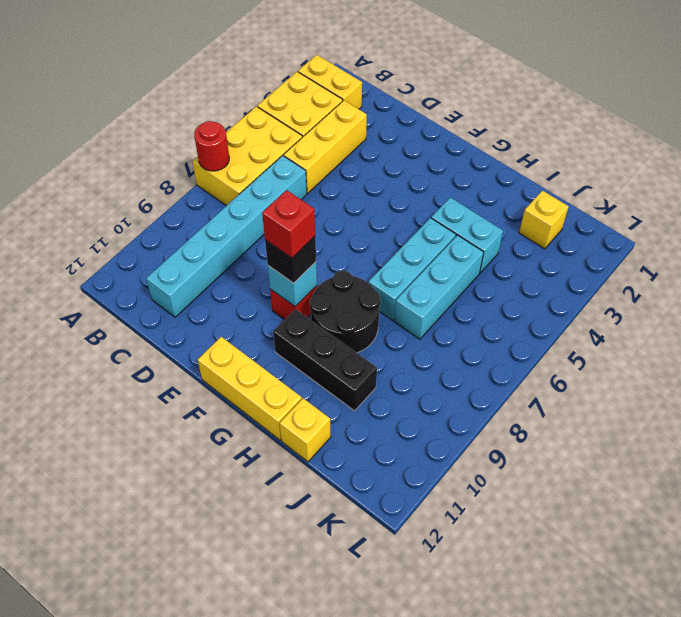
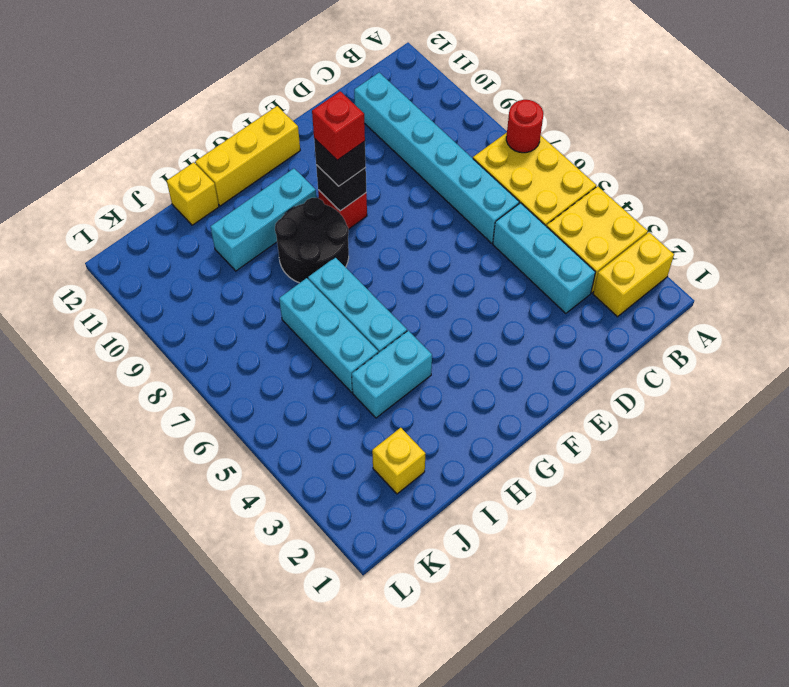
yellow brick C3:C5 level 1 -> cyan brick C3:C5 level 1
cyan brick F9 level 2 -> black brick F9 level 2
black brick G10:I10 level 1 -> cyan brick G10:I10 level 1

